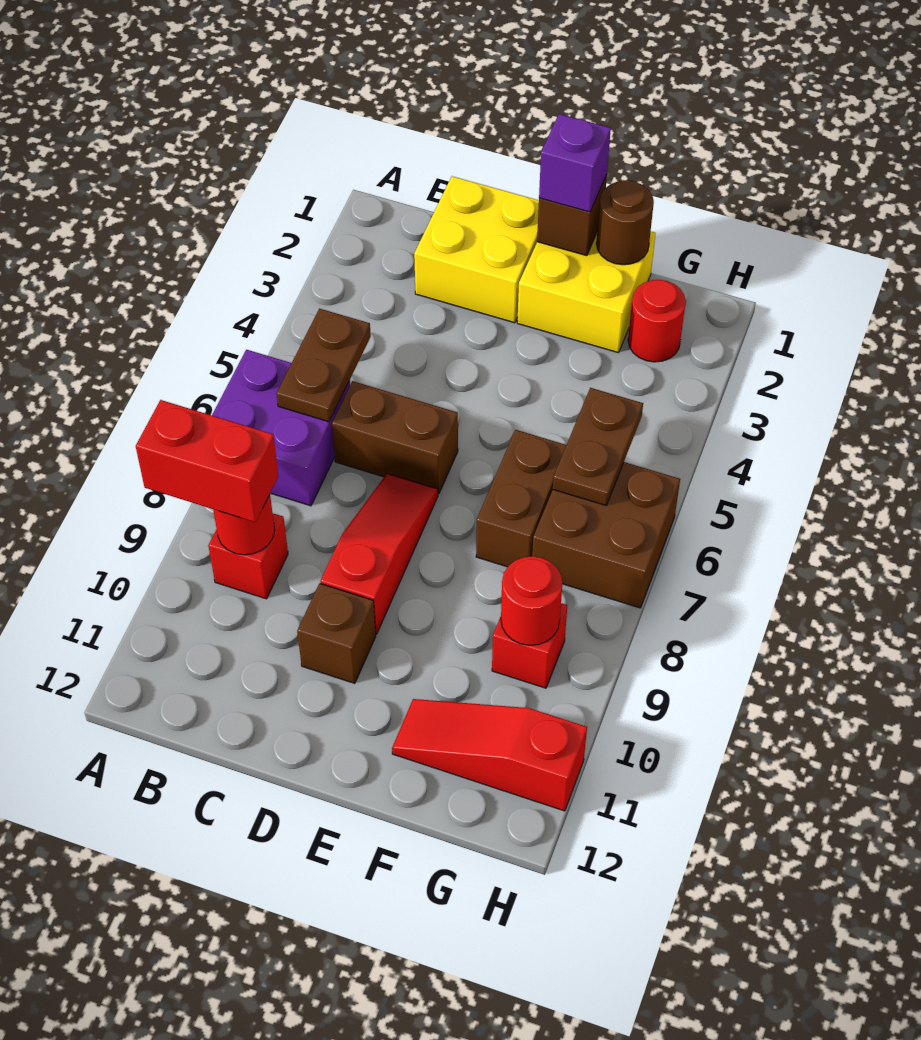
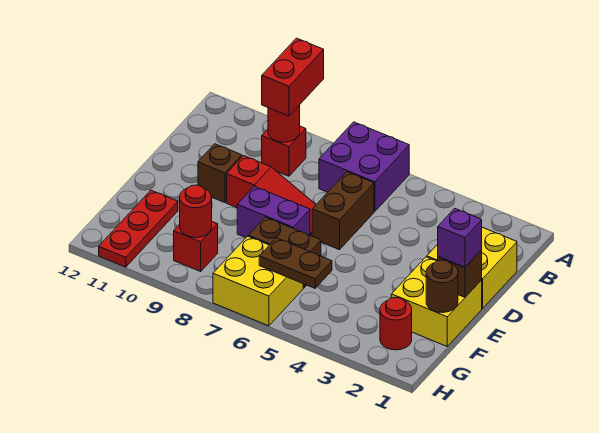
brown plate B5:B6 level 2 -> none
none -> purple brick E7:E8 level 1
red slope F11:H11 level 1 top H -> red plate F11:H11 level 1
brown brick G6:H7 level 1 -> yellow brick G6:H7 level 1

